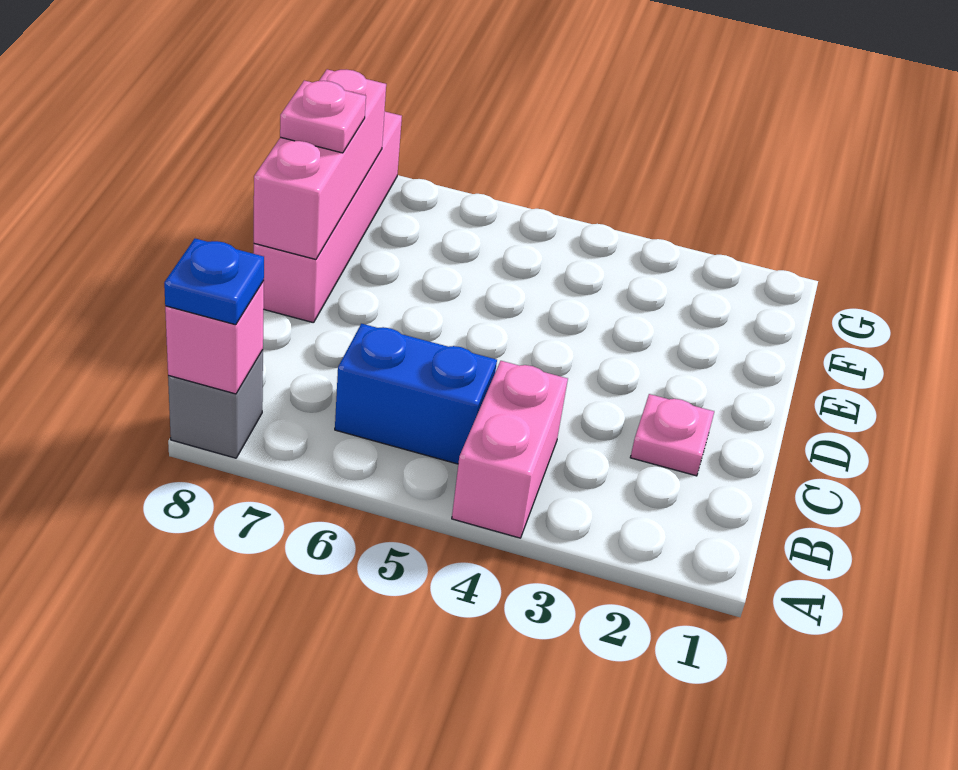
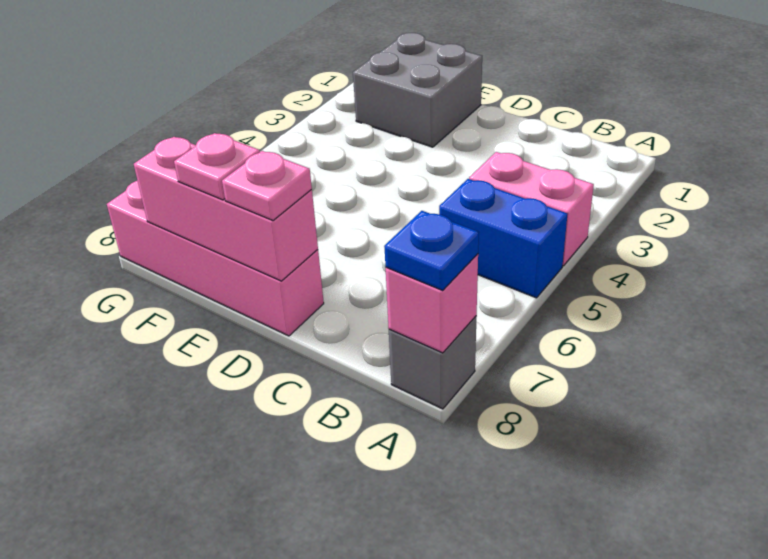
blue brick B5:B6 level 1 -> blue brick A5:B5 level 1
pink plate C2 level 1 -> pink plate D8 level 3
none -> grey brick E1:F2 level 1

